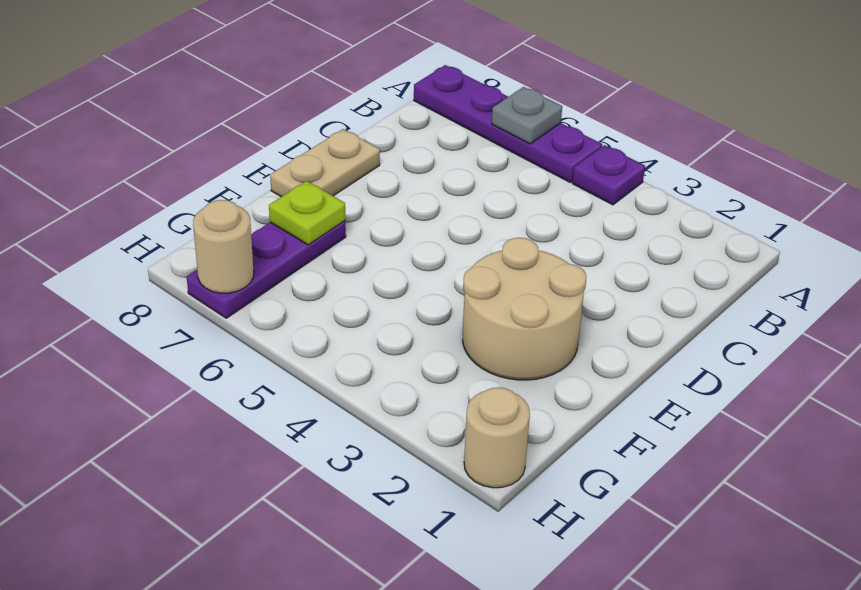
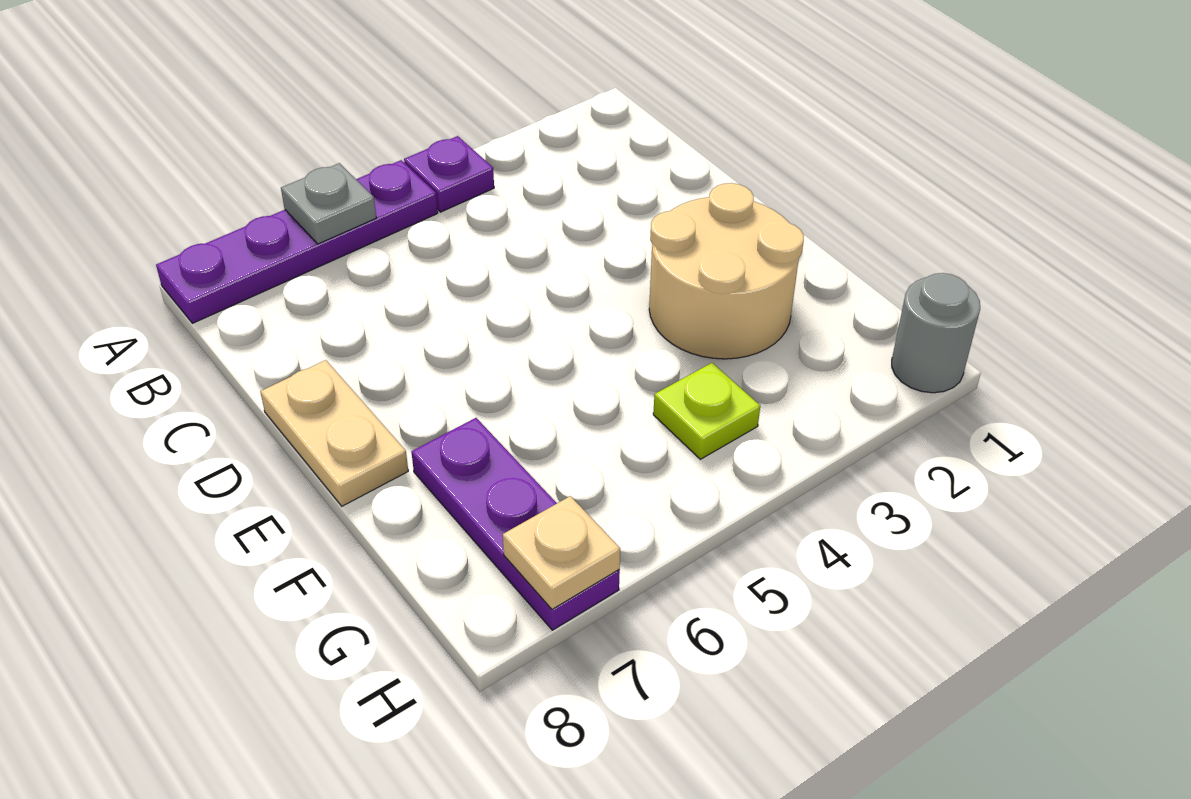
lime plate F7 level 2 -> lime plate G4 level 1
tan round brick H1 level 1 -> grey round brick H1 level 1
tan round brick H7 level 2 -> tan plate H7 level 2

